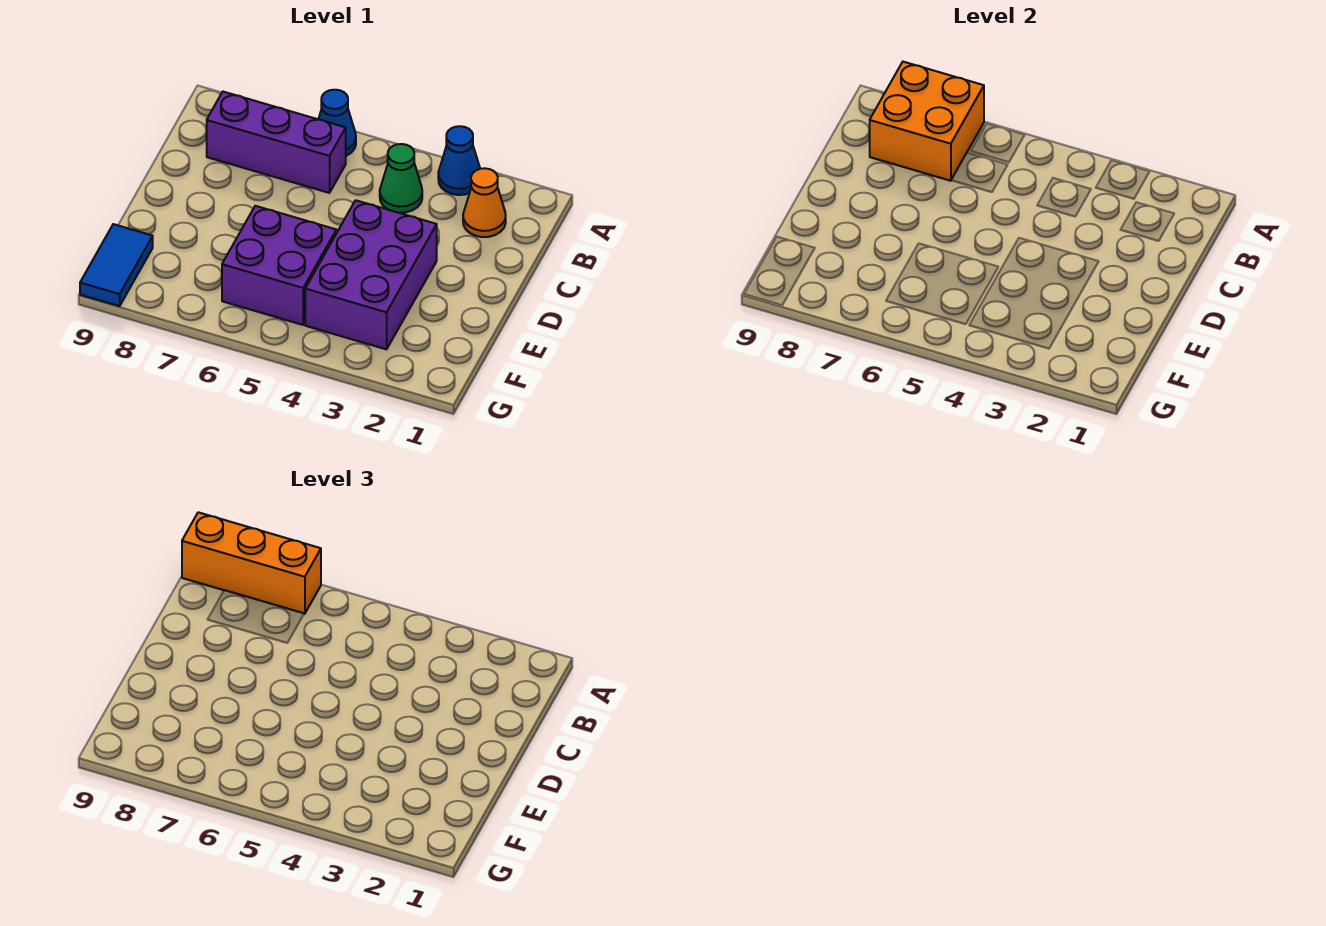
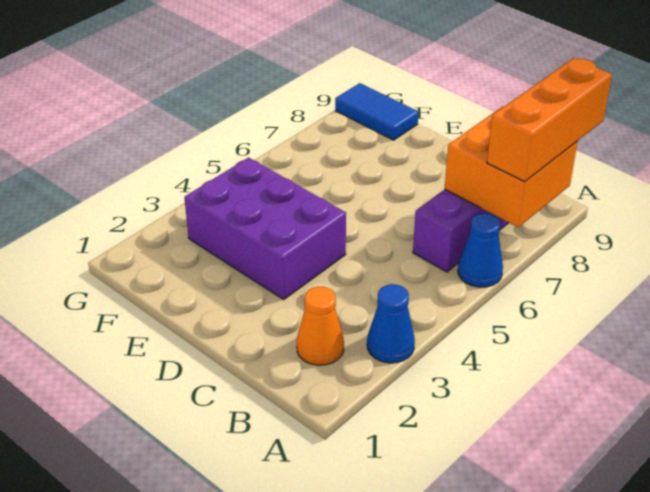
green cone B4 level 1 -> none
purple brick E5:F6 level 1 -> none

